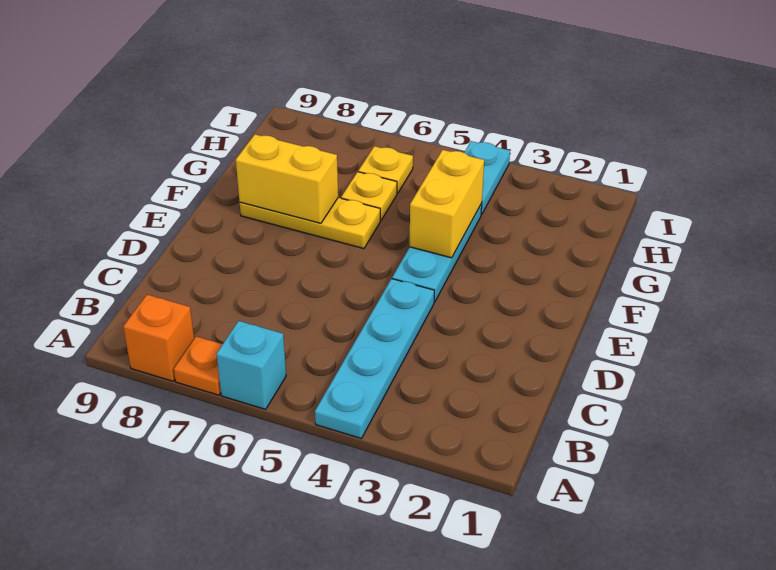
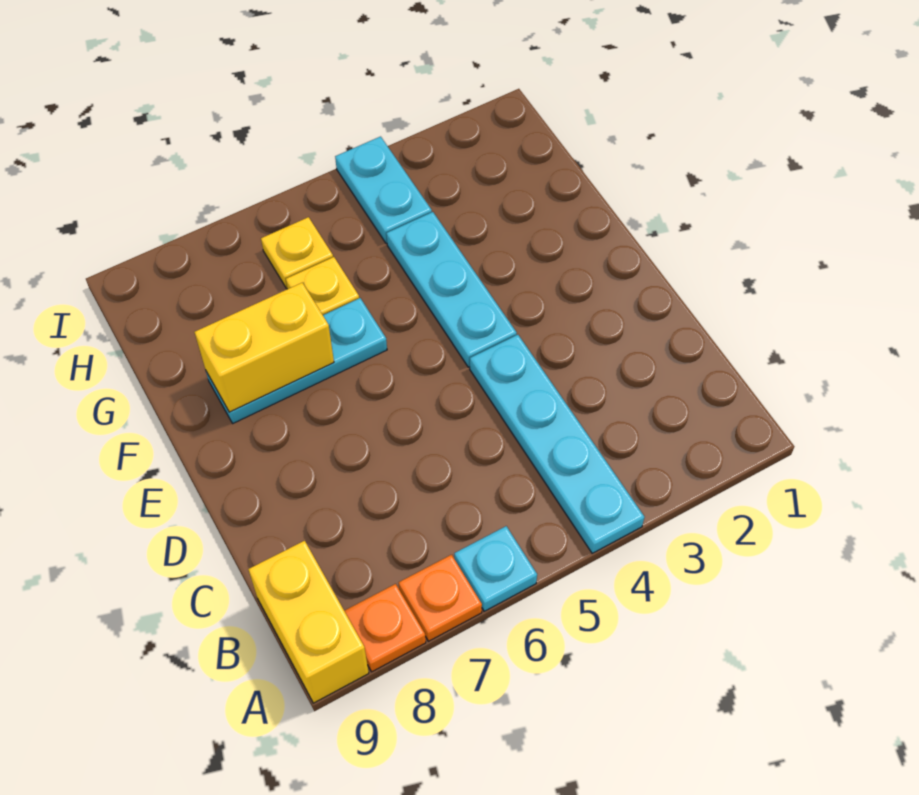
cyan brick A6 level 1 -> cyan plate A6 level 1
orange brick A8 level 1 -> orange plate A8 level 1
yellow brick F4:G4 level 2 -> yellow brick A9:B9 level 1
yellow plate F6:F8 level 1 -> cyan plate F6:F8 level 1

